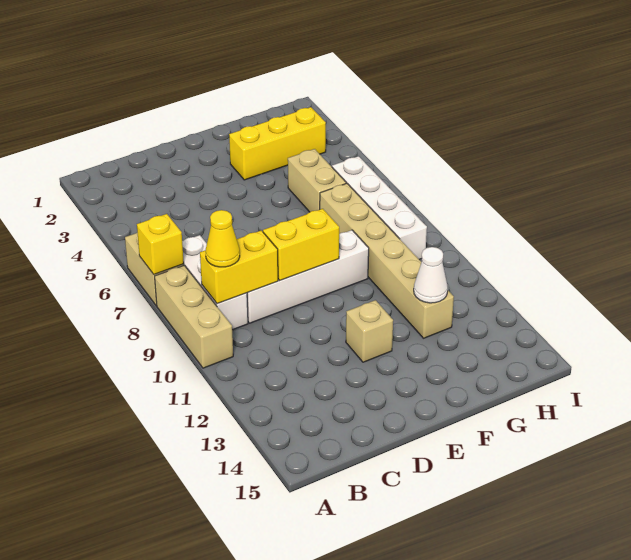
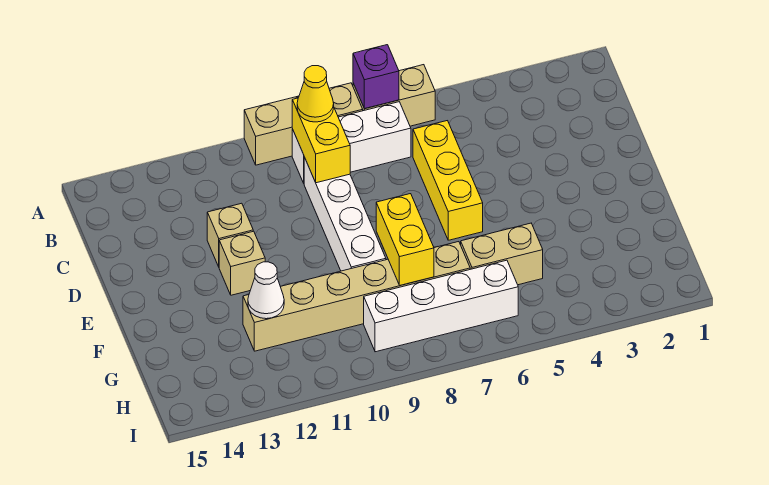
yellow brick A7 level 2 -> purple brick A7 level 2
yellow brick D9:E9 level 2 -> yellow brick F8:G8 level 2
none -> tan brick D12 level 1
yellow brick F3:H3 level 1 -> yellow brick C6:E6 level 1

